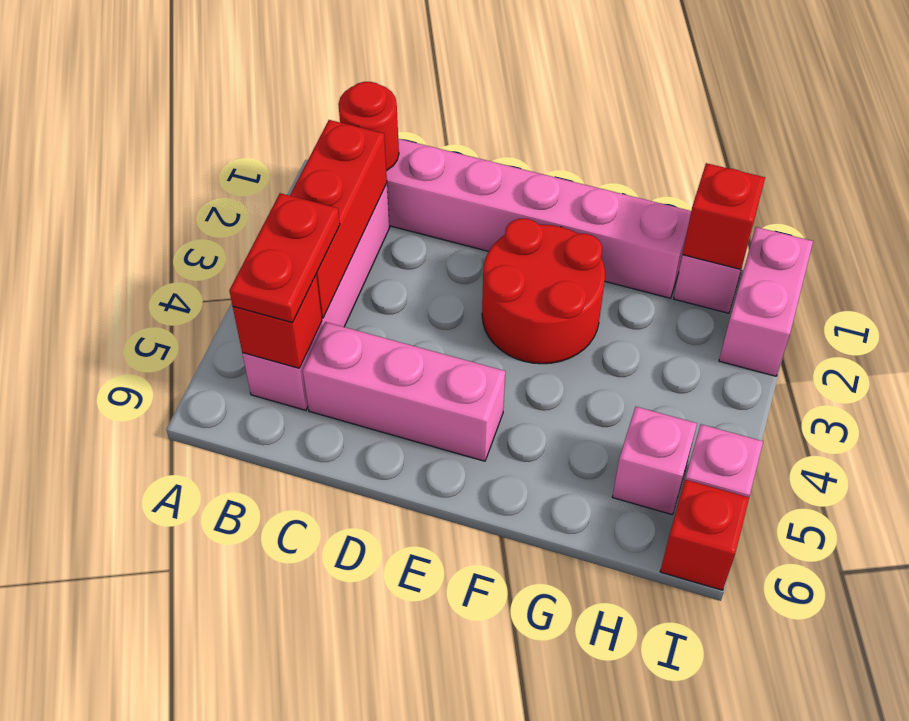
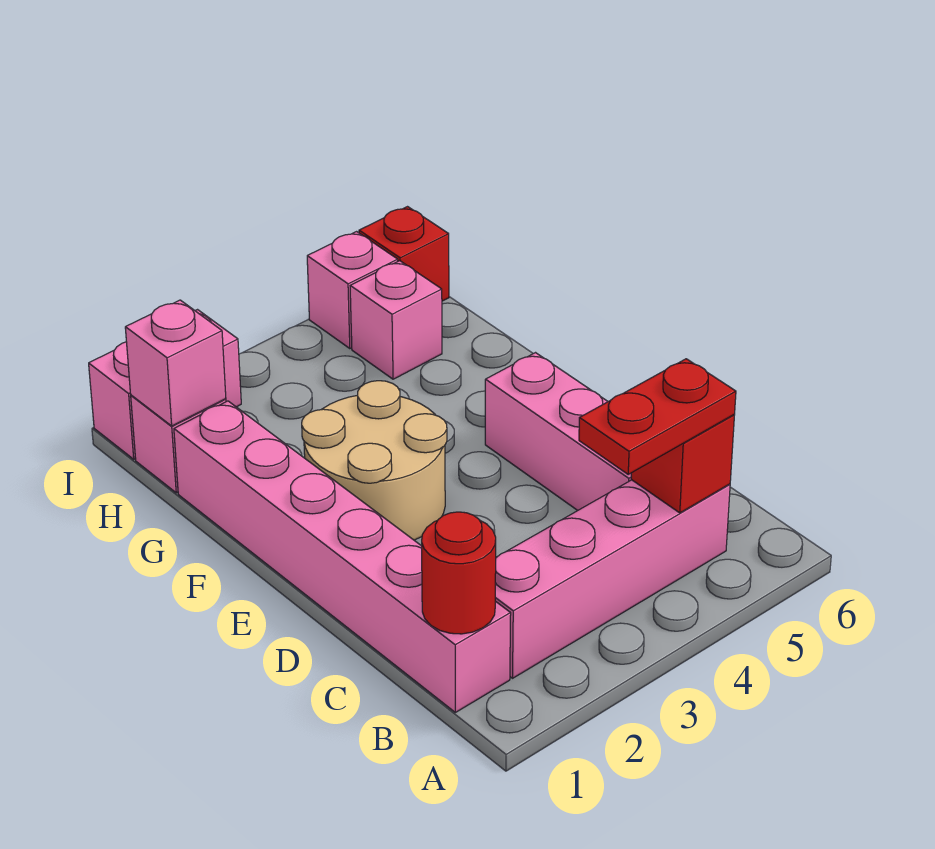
red brick B2:B4 level 2 -> none
red round brick E2:F3 level 1 -> tan round brick E2:F3 level 1
red brick H1 level 2 -> pink brick H1 level 2

